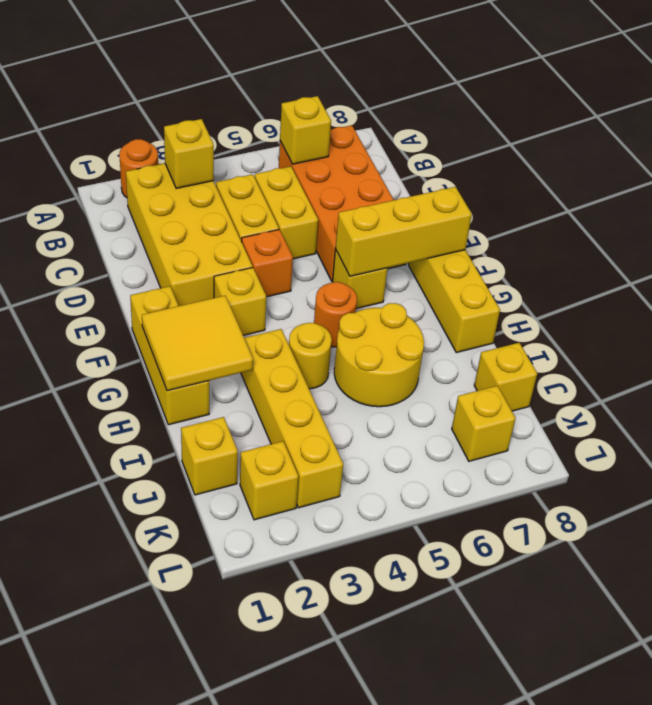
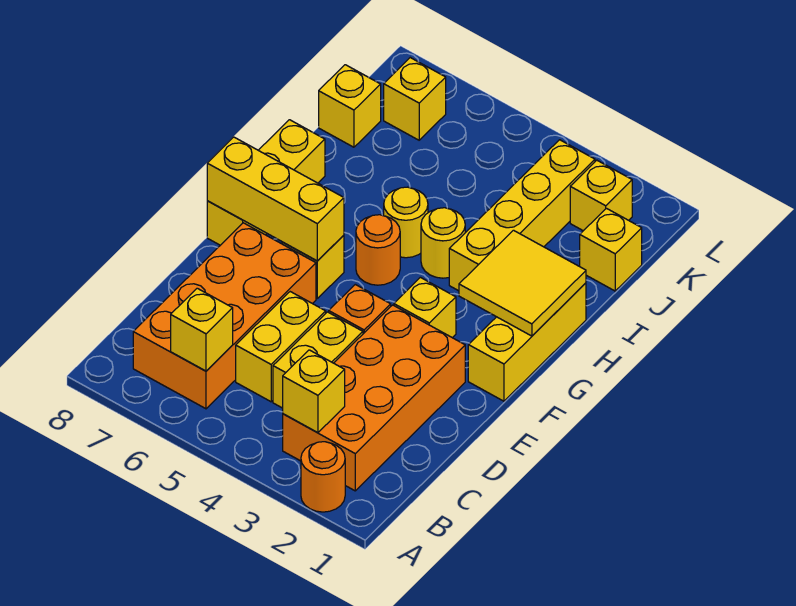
yellow brick B2:E3 level 1 -> orange brick B2:E3 level 1
yellow round brick H5:I6 level 1 -> yellow round brick H5 level 1

